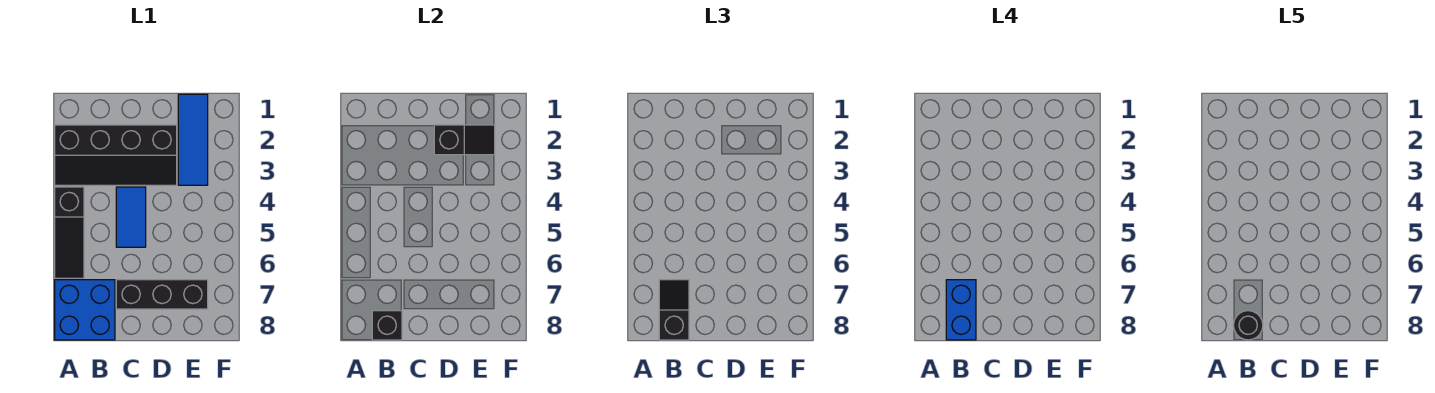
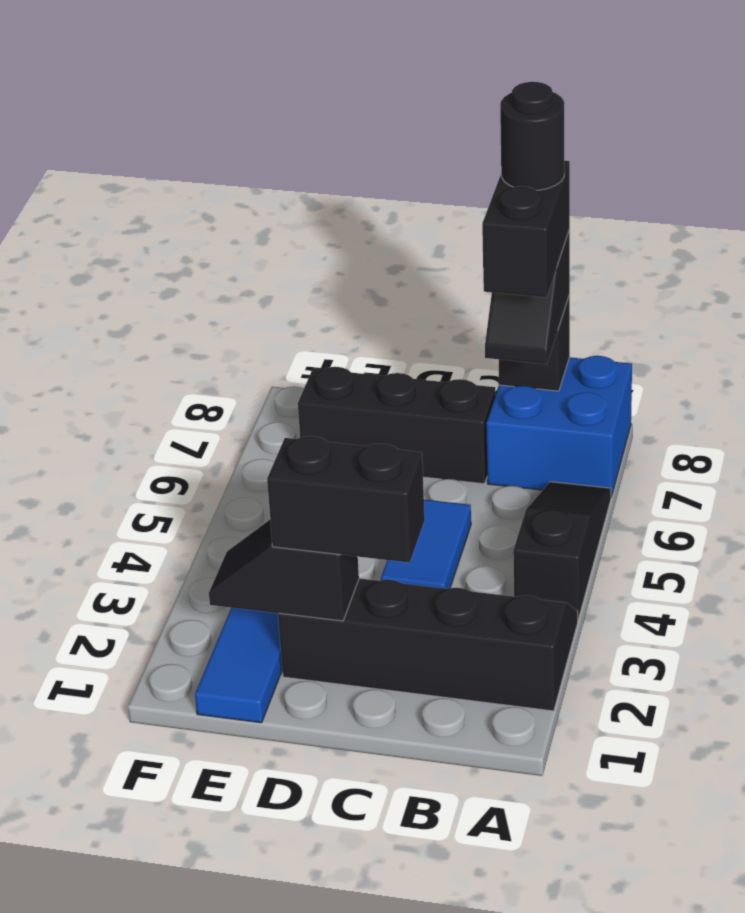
blue brick B7:B8 level 4 -> black brick B7:B8 level 4
none -> black brick C2:D2 level 3

